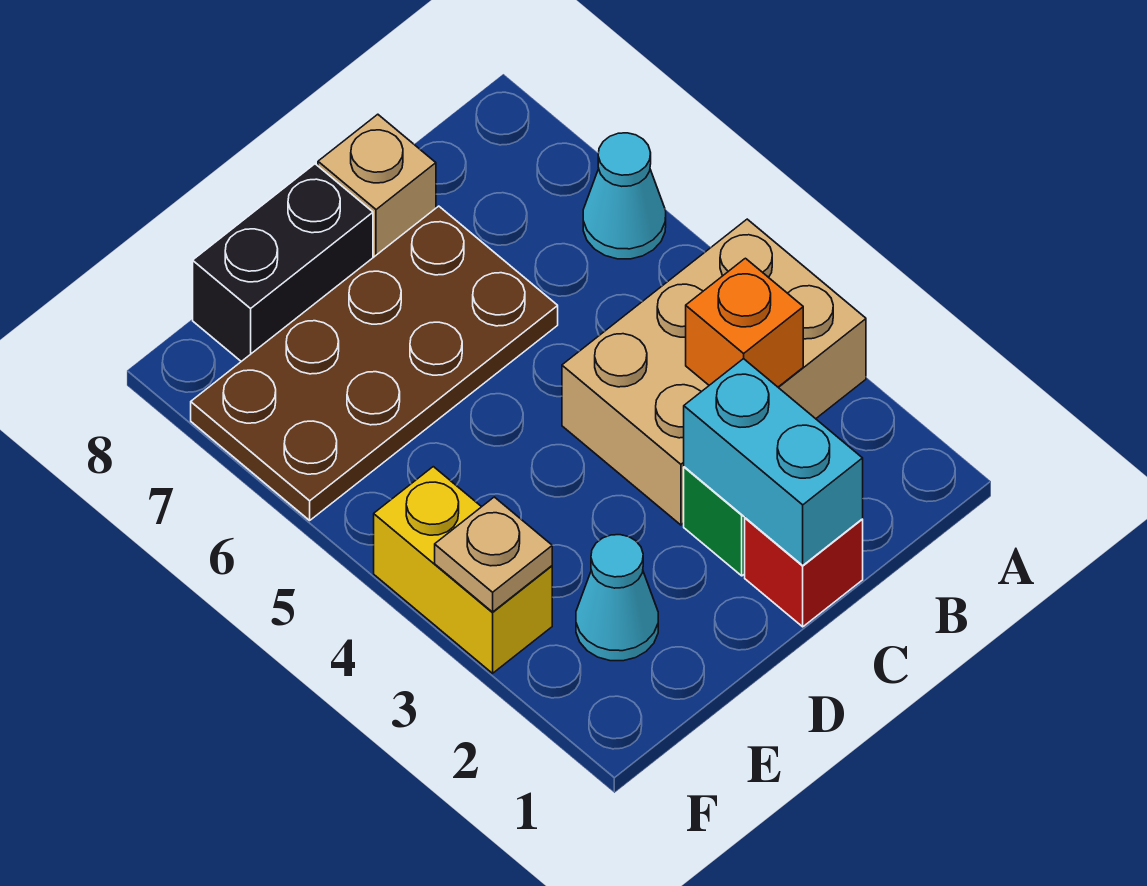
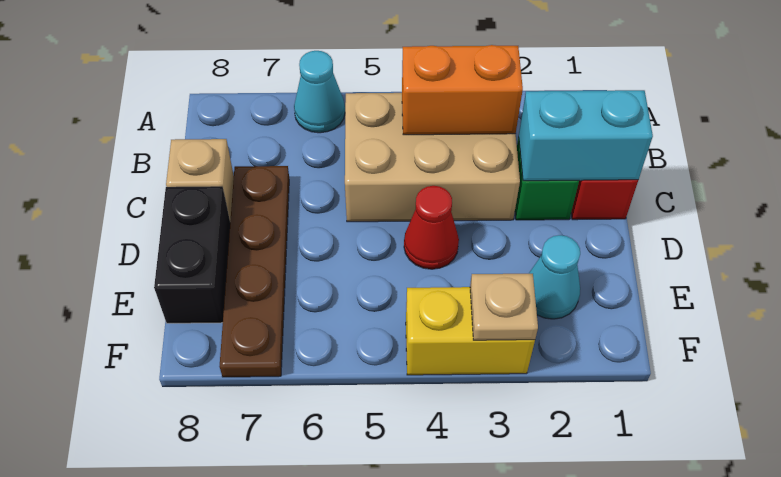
tan brick A3:C4 level 1 -> tan brick B3:C5 level 1
orange brick B3 level 2 -> orange brick B3:B4 level 2
brown plate C6:F7 level 1 -> brown plate C7:F7 level 1
none -> red cone D4 level 1

